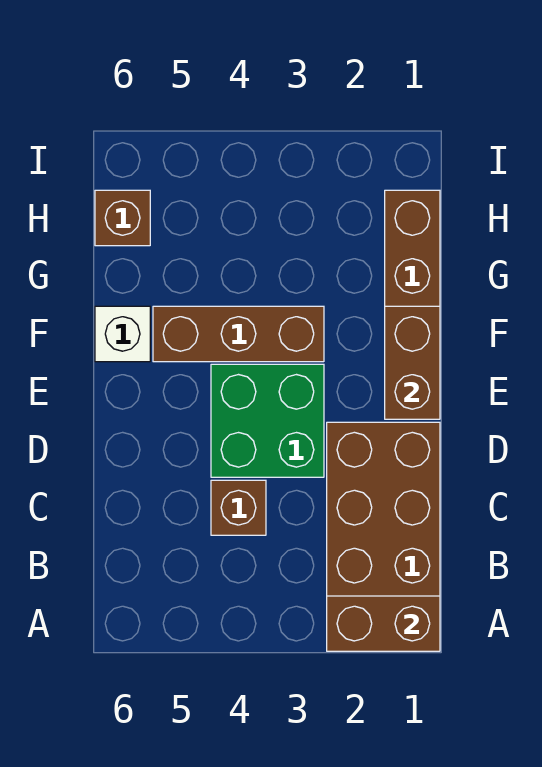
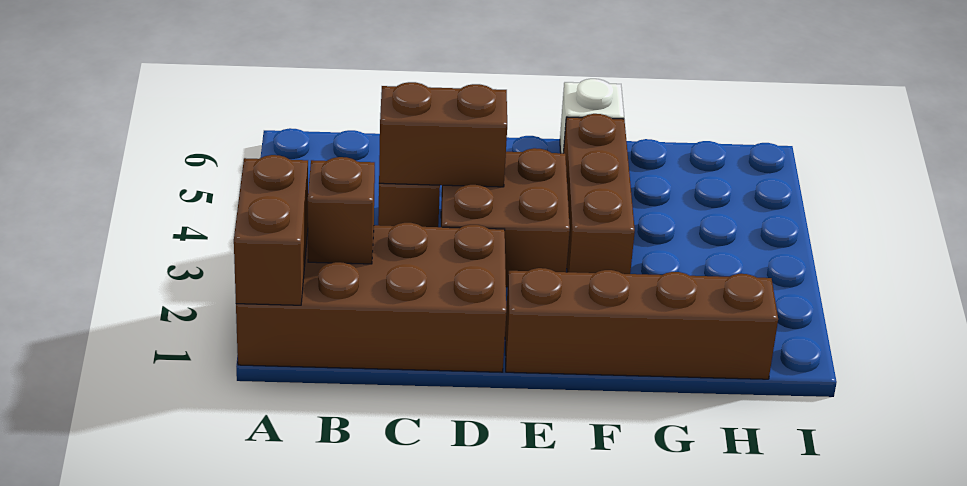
green brick D3:E4 level 1 -> brown brick D3:E4 level 1
brown brick E1:F1 level 2 -> brown brick C4:D4 level 2
brown brick H6 level 1 -> brown brick B2 level 2

